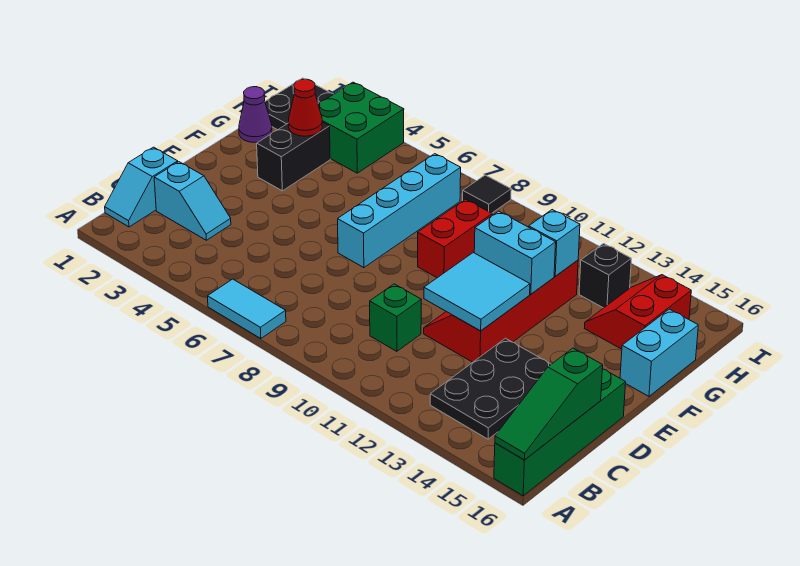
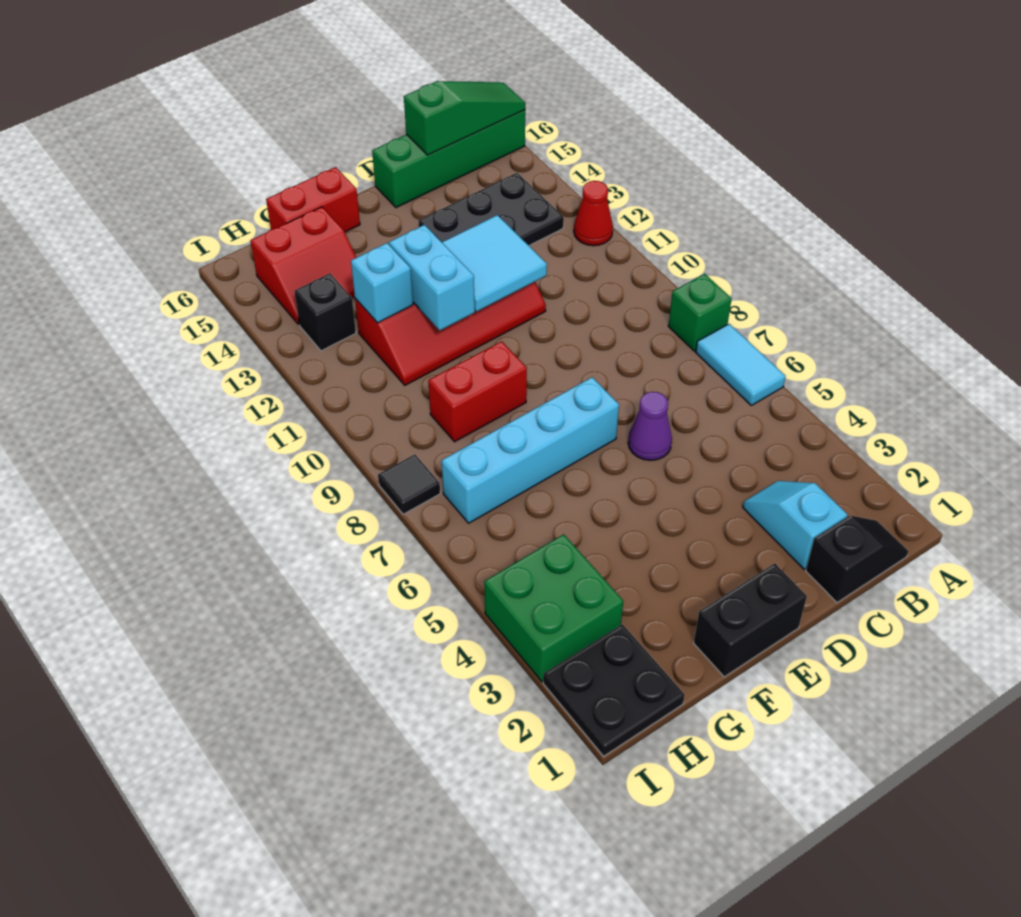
cyan slope B1:C1 level 1 top C -> black slope B1:C1 level 1 top C
green brick C10 level 1 -> green brick A8 level 1
black brick F3:G3 level 1 -> black brick E1:F1 level 1
cyan brick F16:G16 level 1 -> red brick F16:G16 level 1
purple cone G1 level 1 -> purple cone D6 level 1
red cone G3 level 2 -> red cone A12 level 1

